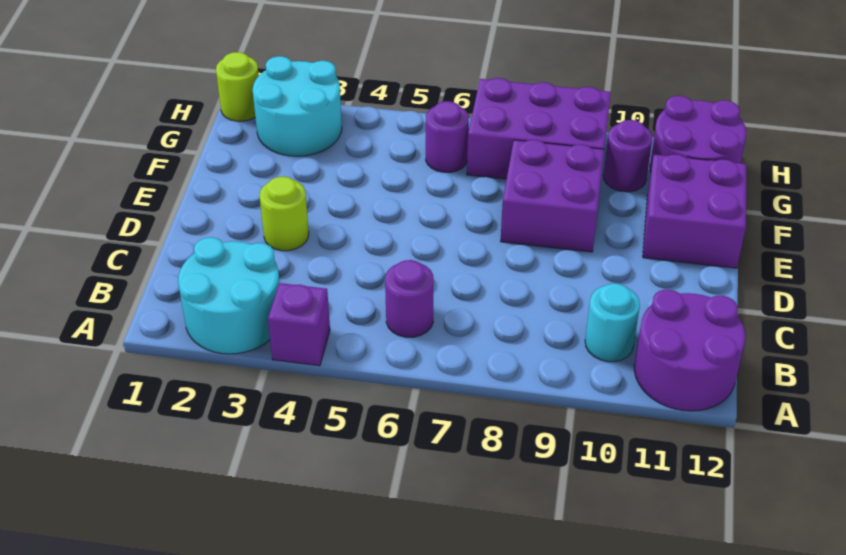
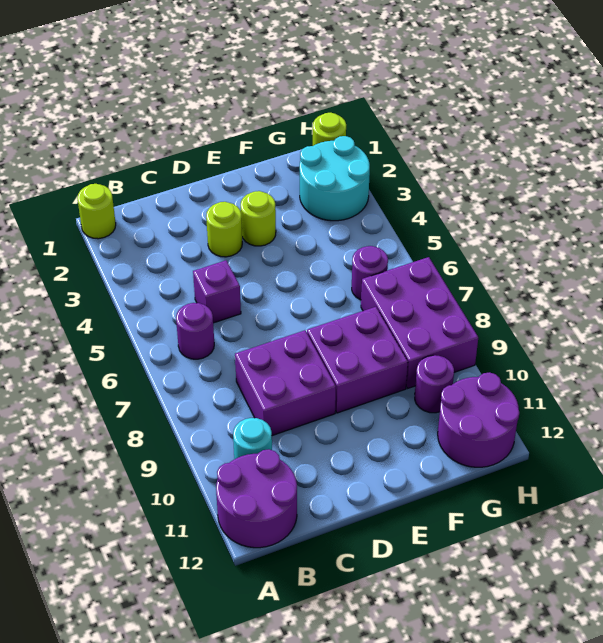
none -> lime round brick A1 level 1
cyan round brick A2:B3 level 1 -> none
purple brick A4 level 1 -> purple brick C5 level 1
none -> lime round brick E3 level 1
purple brick E11:F12 level 1 -> purple brick C8:D9 level 1

